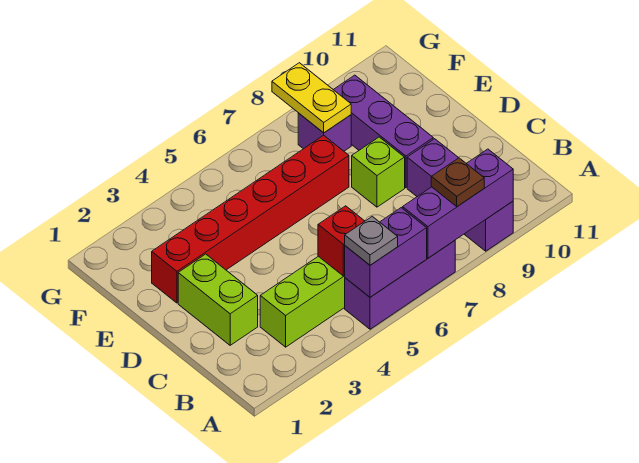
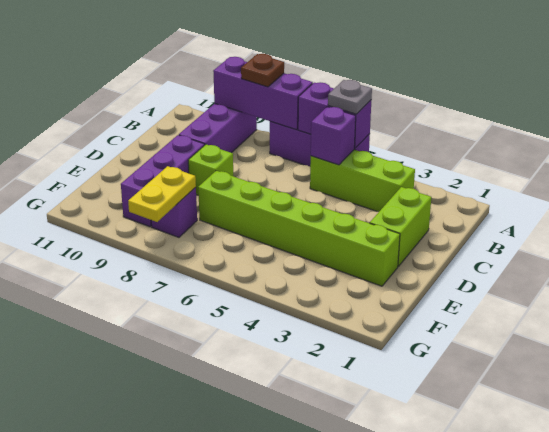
red brick B5 level 2 -> purple brick B5 level 2
red brick E2:E7 level 1 -> lime brick E2:E7 level 1

